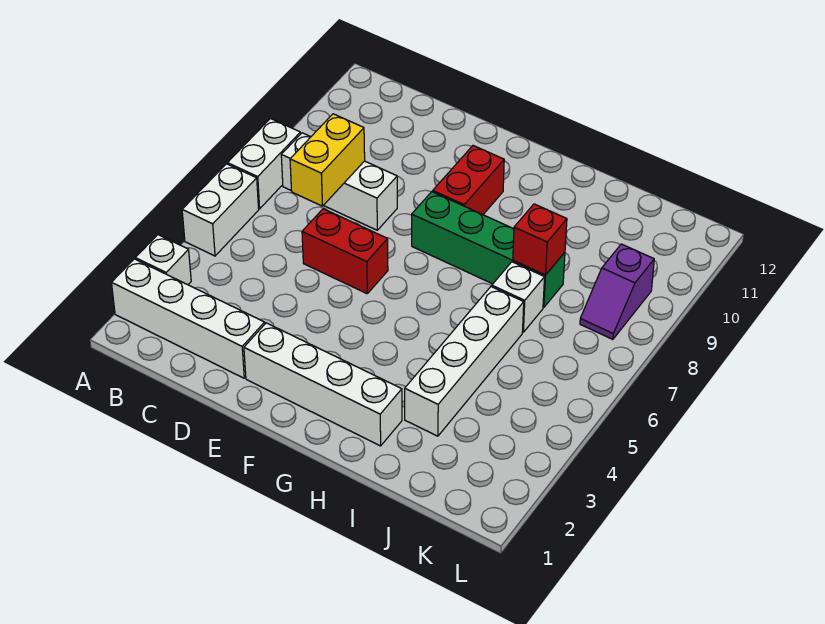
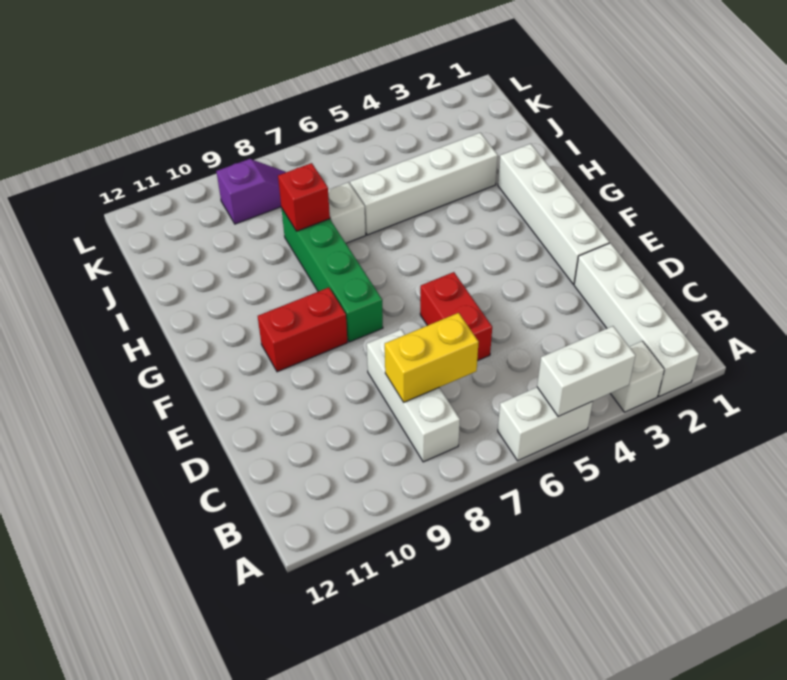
white brick A7:A8 level 1 -> white brick A4:A5 level 2

